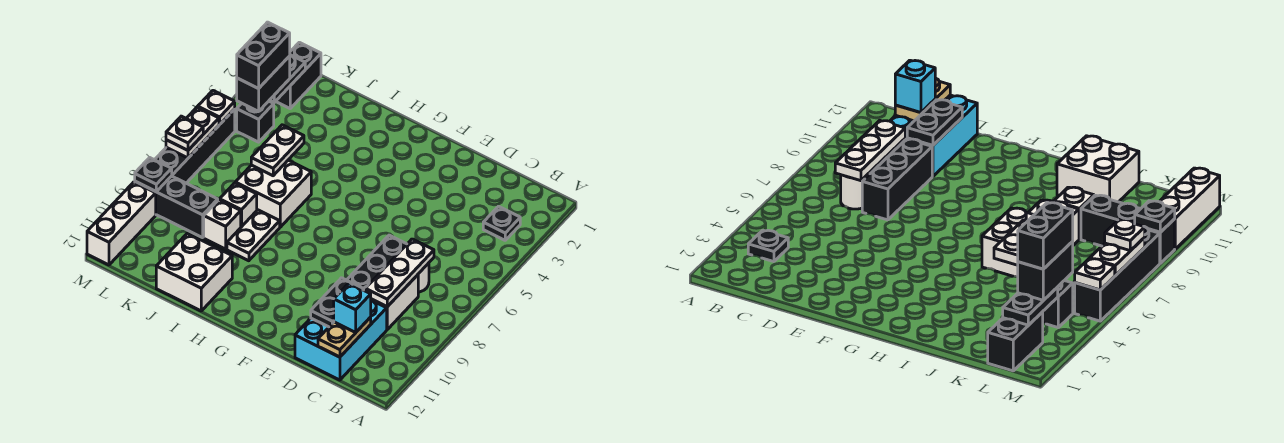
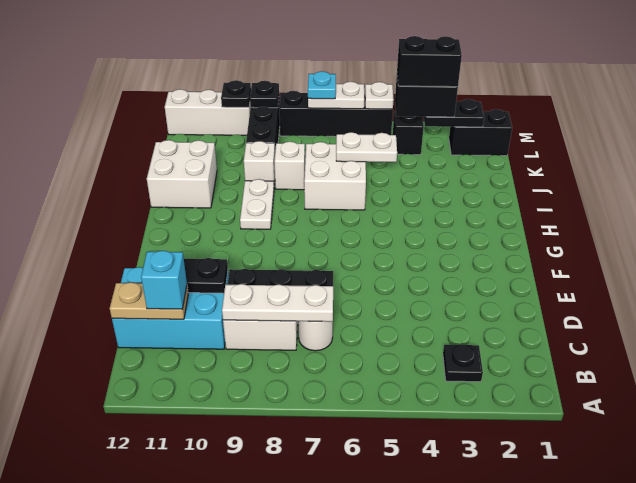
white plate I8:I9 level 1 -> white plate H9:I9 level 1
white plate M7 level 3 -> cyan plate M7 level 3
none -> black plate M10 level 2

